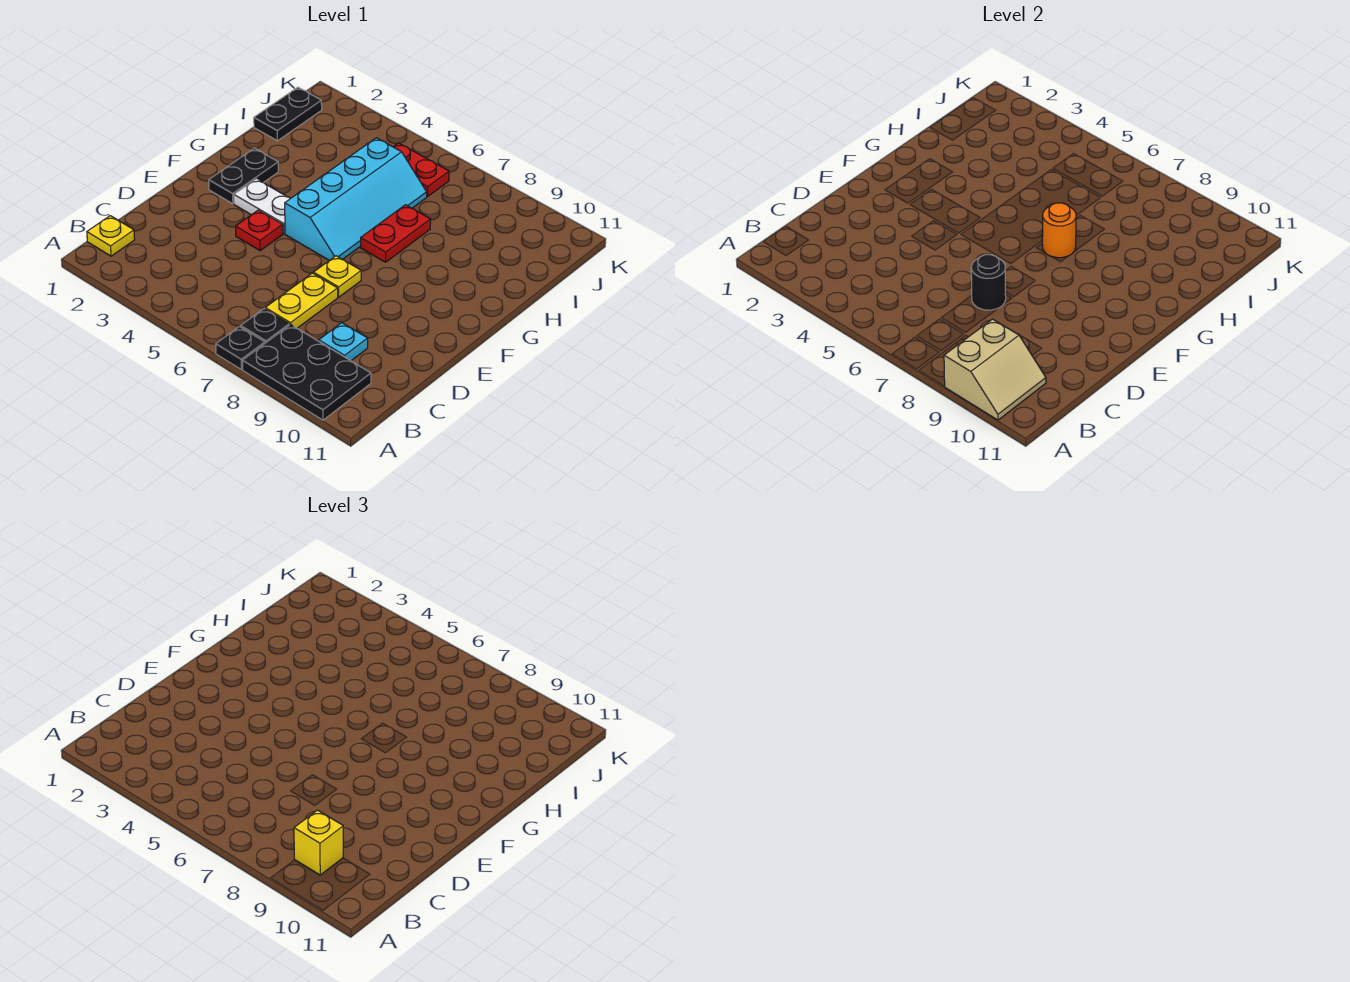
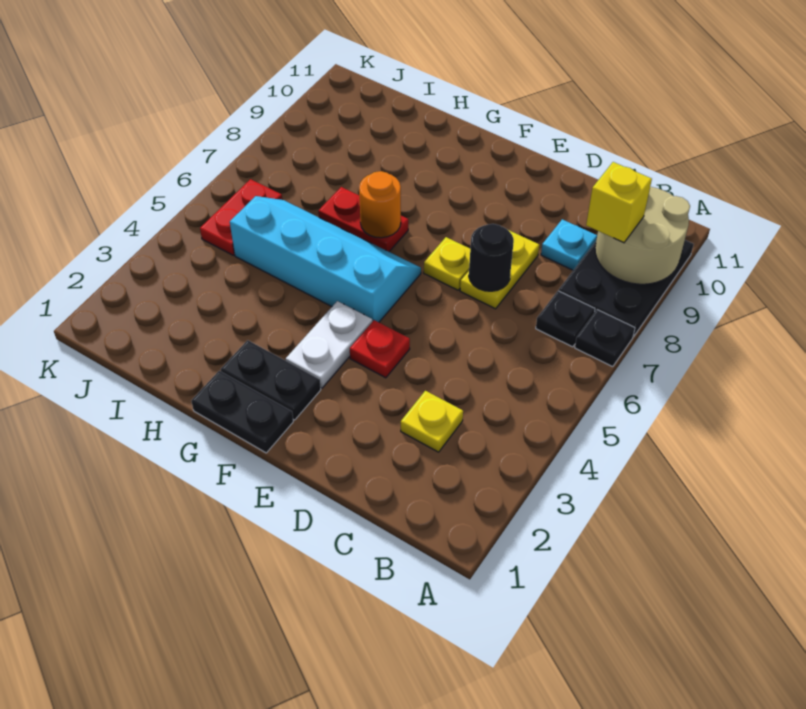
tan slope A9:B10 level 2 top 9 -> tan round brick A9:B10 level 2
yellow plate B1 level 1 -> yellow plate C3 level 1
yellow plate C7:D7 level 1 -> yellow plate D7:D8 level 1
black plate I1:J1 level 1 -> black plate F1:G1 level 1

